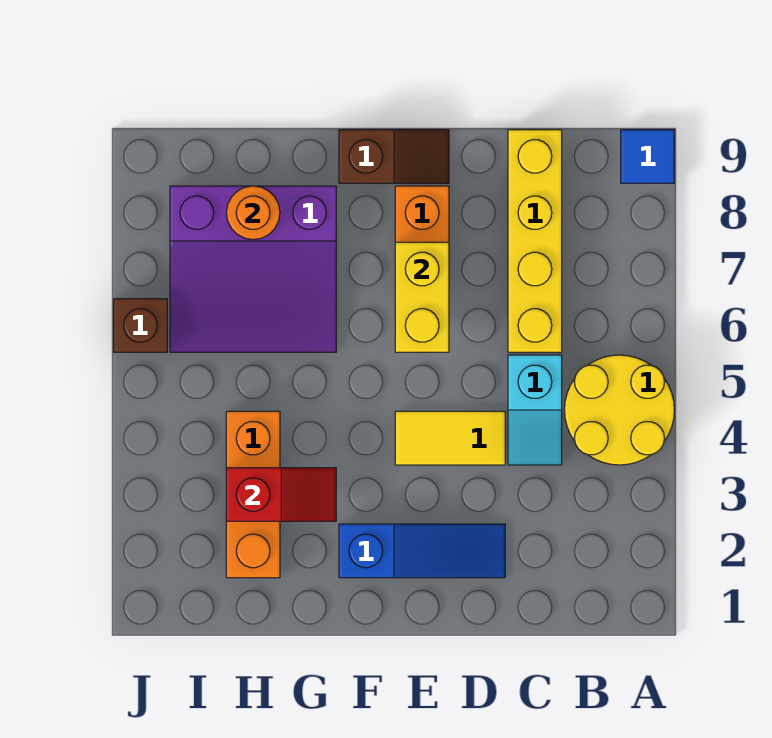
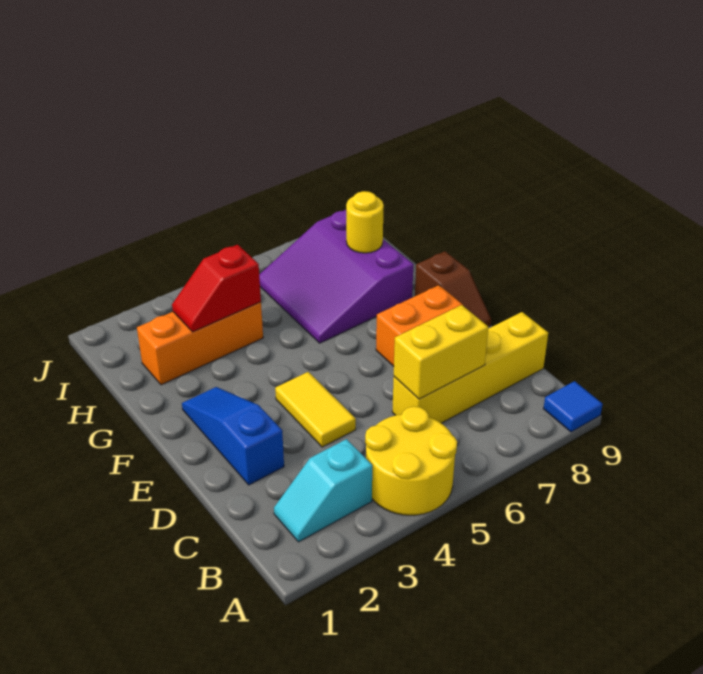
cyan slope C4:C5 level 1 top 5 -> cyan slope B2:B3 level 1 top 3
blue slope D2:F2 level 1 top F -> blue slope D2:F2 level 1 top D
yellow brick E6:E7 level 2 -> yellow brick C6:C7 level 2
red slope G3:H3 level 2 top H -> red slope H3:H4 level 2 top 4
orange round brick H8 level 2 -> yellow round brick H8 level 2
brown brick J6 level 1 -> none

